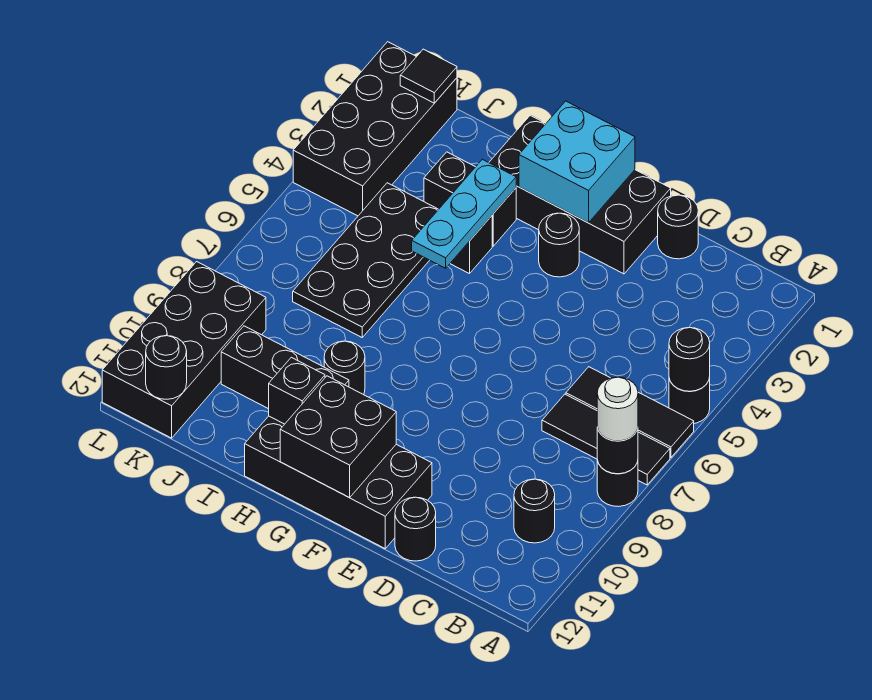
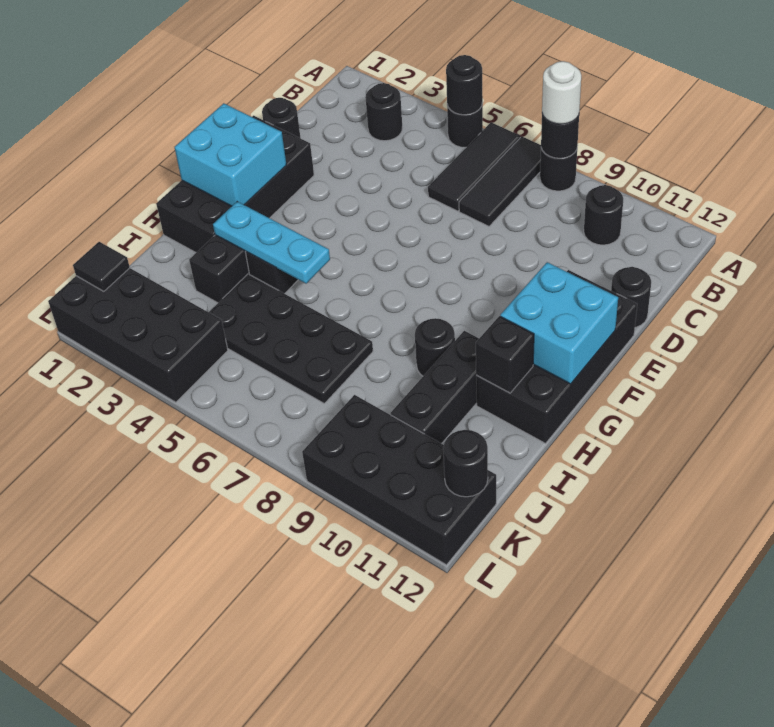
black round brick F3 level 1 -> black round brick B3 level 1
black brick F11:G12 level 2 -> cyan brick F11:G12 level 2

